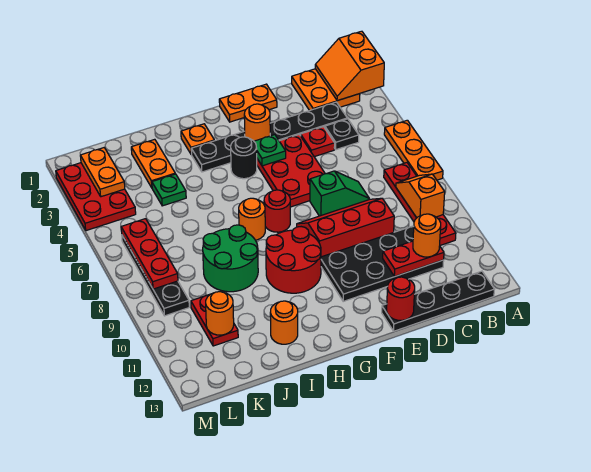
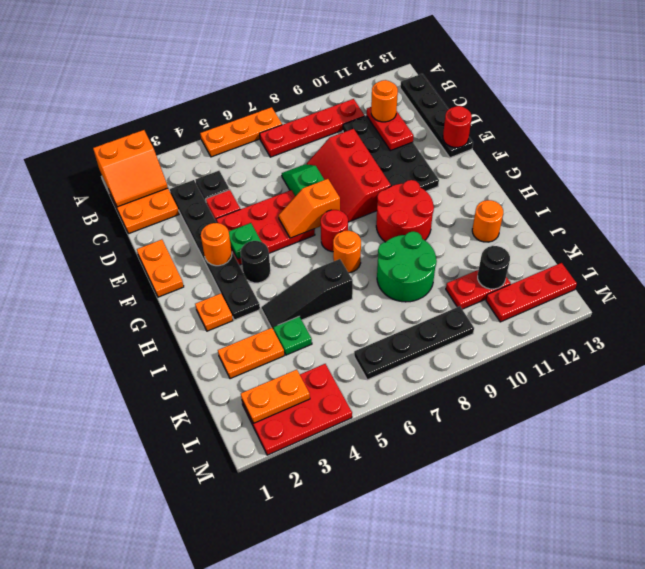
orange slope B8:B9 level 2 top 9 -> orange slope F6:F7 level 2 top 7
none -> black slope I4:I6 level 1 top 6
orange round brick K11 level 2 -> black round brick K11 level 2
red plate L6:L8 level 2 -> red plate L11:L13 level 1

